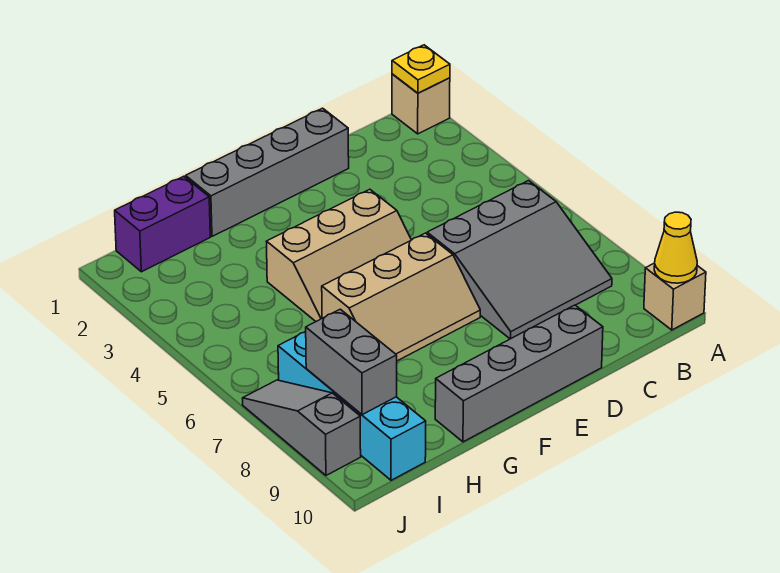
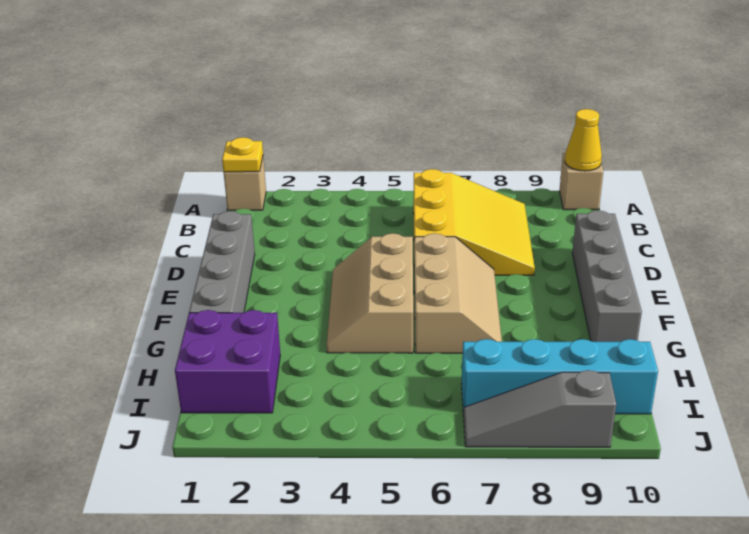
grey slope B6:D8 level 1 top 6 -> yellow slope B6:D8 level 1 top 6
tan slope E4:G5 level 1 top 4 -> tan slope E4:G5 level 1 top 5
purple brick H1:I1 level 1 -> purple brick H1:I2 level 1
grey brick I8:I9 level 2 -> none

